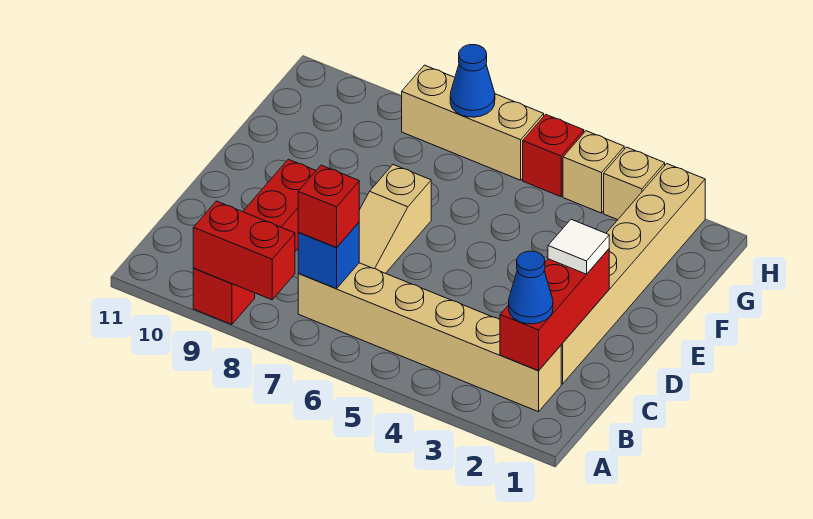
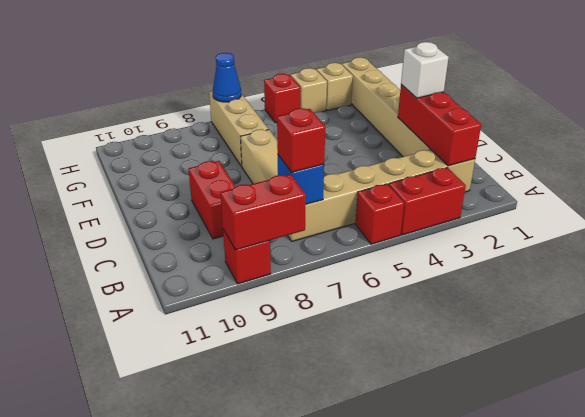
none -> red brick A3:A4 level 1
none -> red brick A5 level 1
blue cone B2 level 3 -> none
white tile D2 level 3 -> white brick D2 level 3
tan brick H6:H8 level 1 -> tan brick F7:H7 level 1

